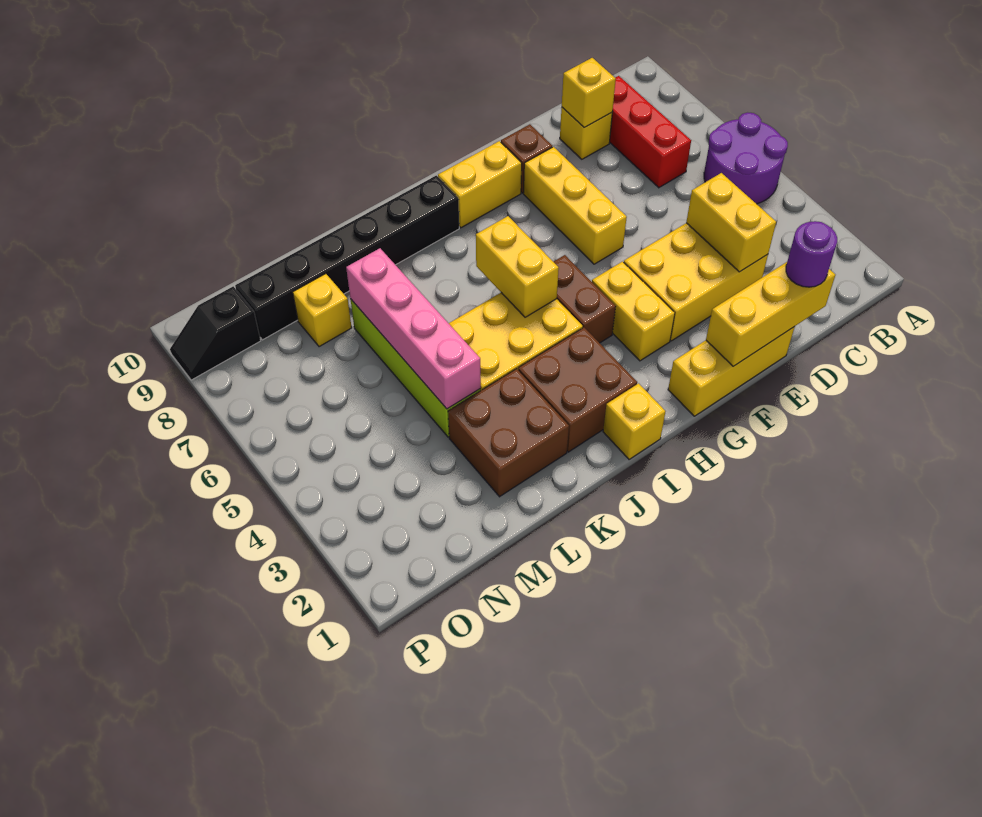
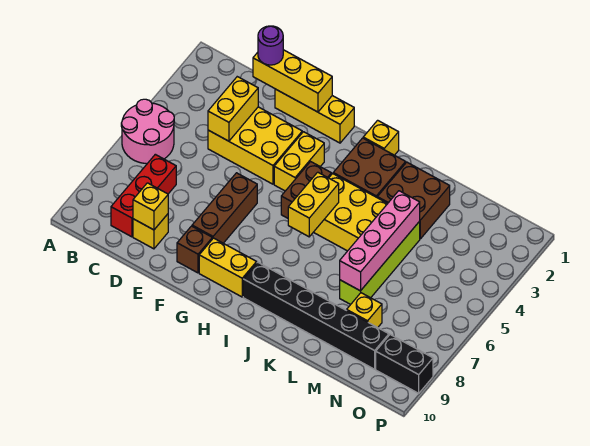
purple round brick A5:B6 level 1 -> pink round brick A5:B6 level 1
yellow brick F6:F8 level 1 -> brown brick F6:F8 level 1
black slope O9:P9 level 1 top O -> black brick O9:P9 level 1

